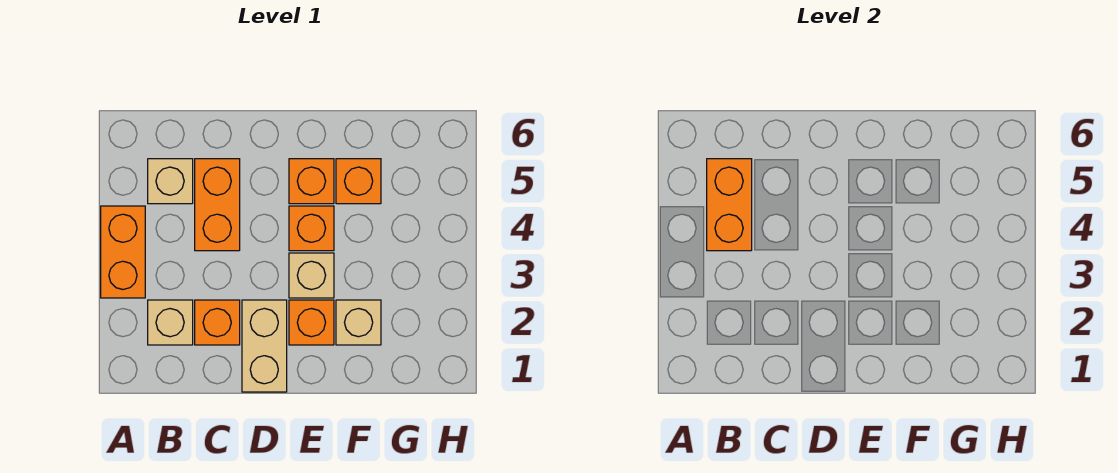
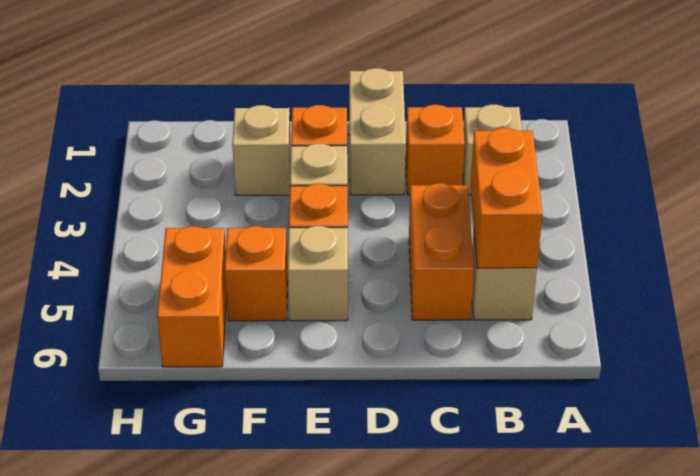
orange brick A3:A4 level 1 -> orange brick G5:G6 level 1
orange brick E5 level 1 -> tan brick E5 level 1

